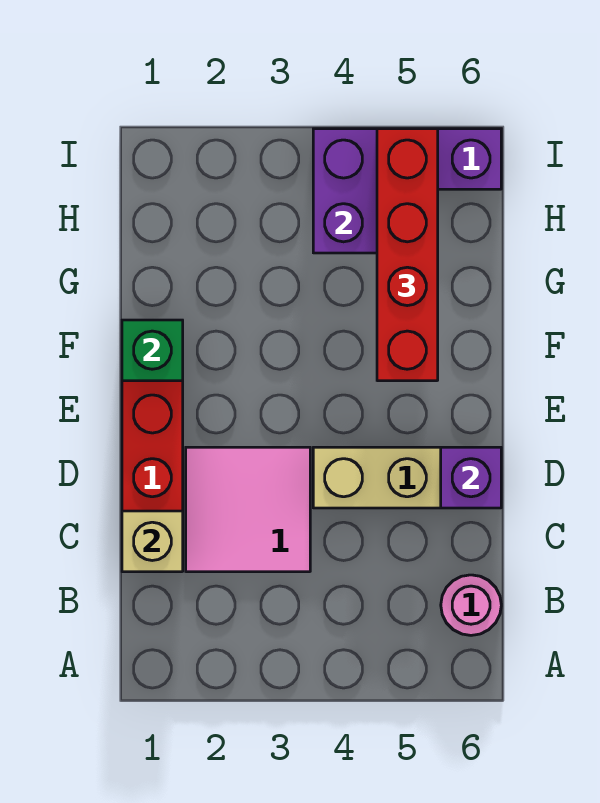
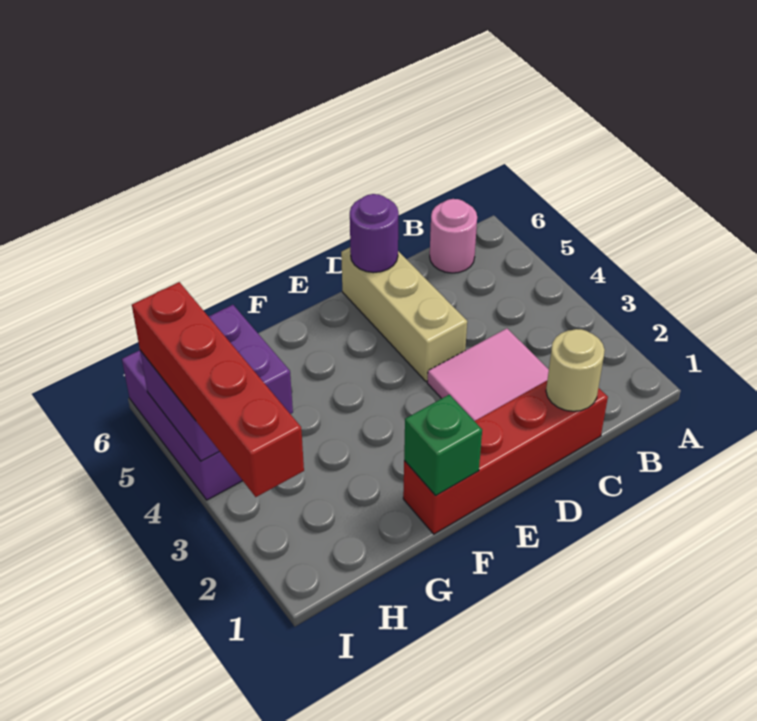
tan brick C1 level 2 -> tan round brick C1 level 2
purple brick D6 level 2 -> purple round brick D6 level 2
red brick F5:I5 level 3 -> red brick I2:I5 level 3

